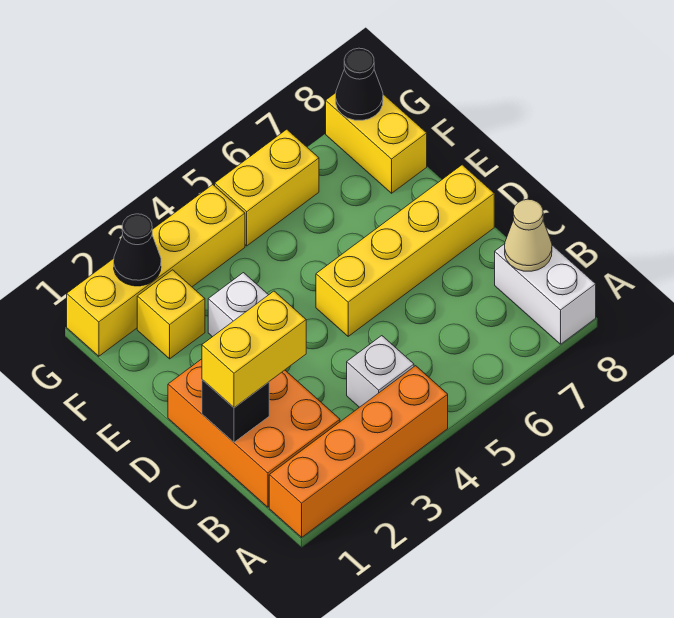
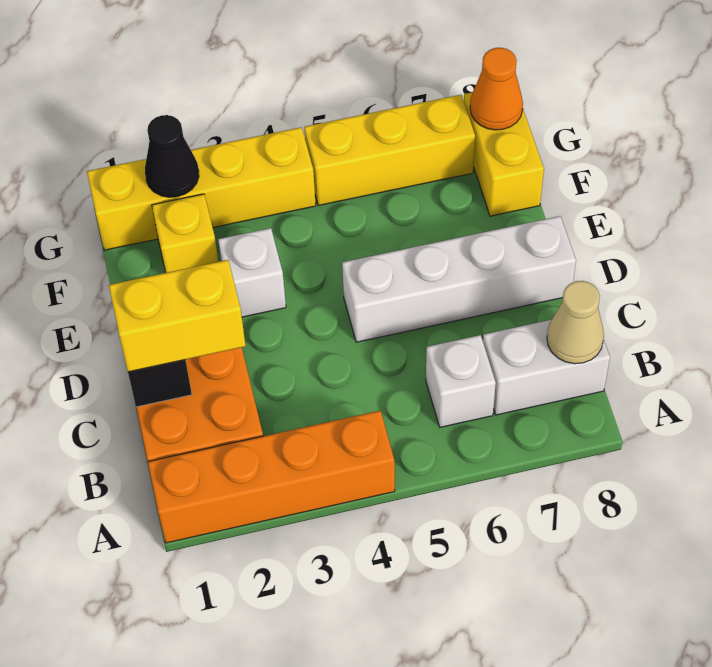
white brick A8:B8 level 1 -> white brick B7:B8 level 1
white brick B4 level 1 -> white brick B6 level 1
yellow brick D5:D8 level 1 -> white brick D5:D8 level 1
yellow brick G5:G6 level 1 -> yellow brick G5:G7 level 1
black cone G8 level 2 -> orange cone G8 level 2

